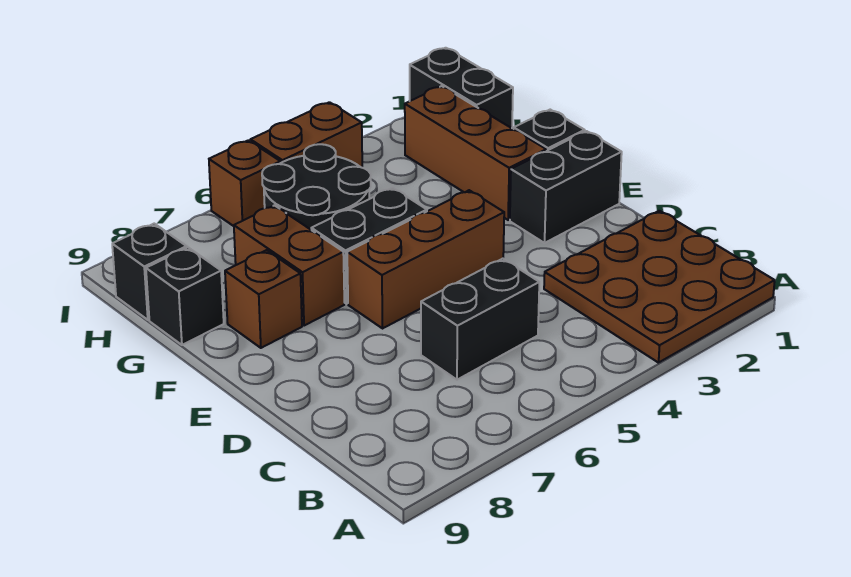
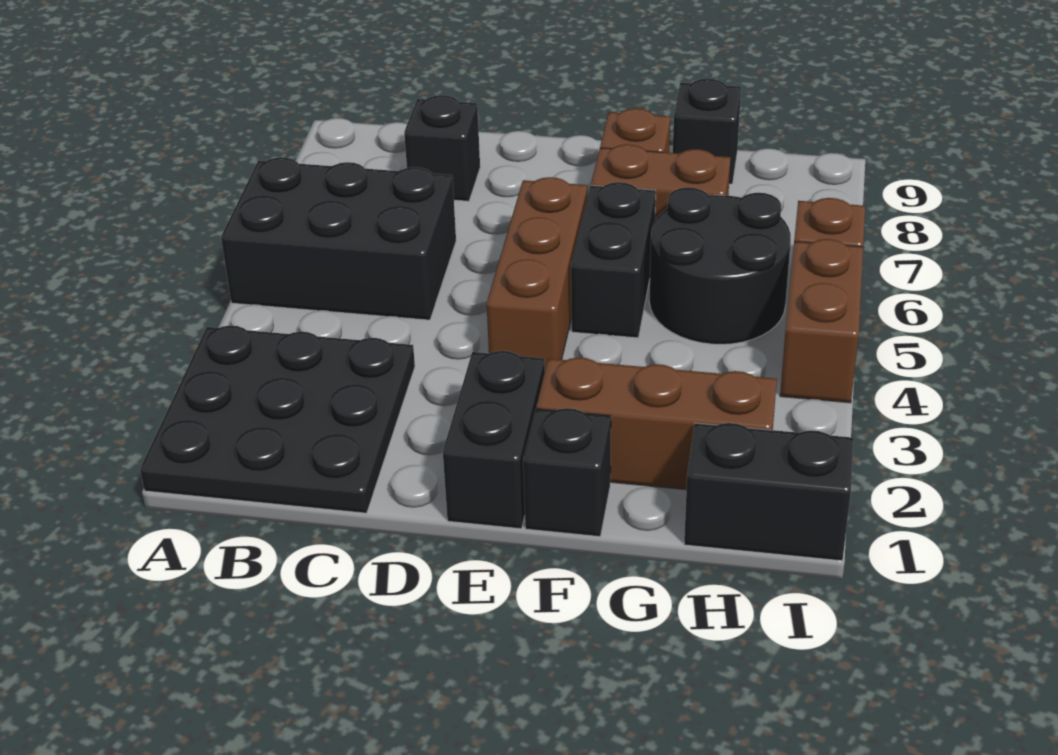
brown plate A1:C3 level 1 -> black plate A1:C3 level 1
black brick C5:C6 level 1 -> black brick A5:C6 level 1
black brick H9 level 1 -> black brick C8 level 1

